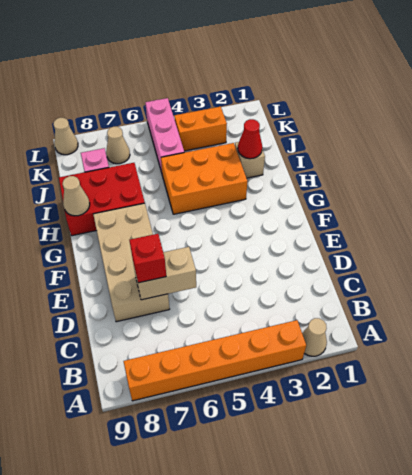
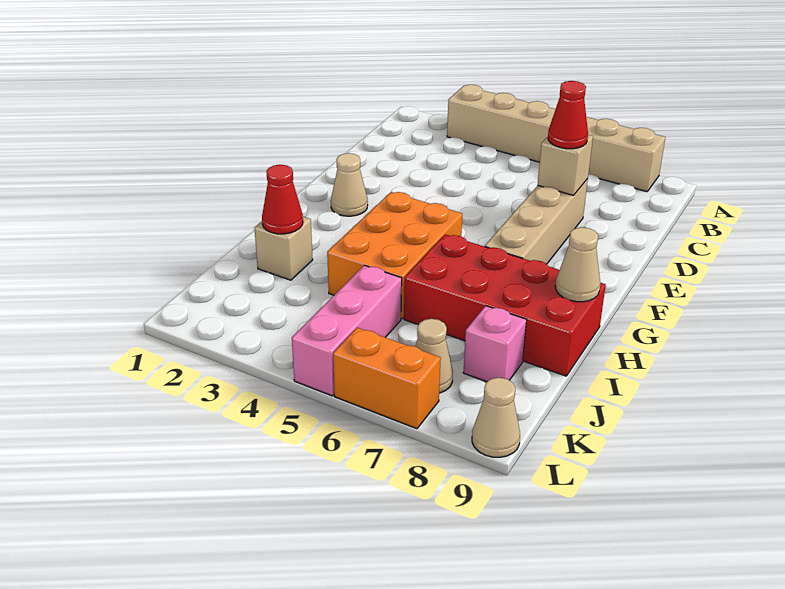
tan cone A2 level 1 -> tan cone F2 level 1
orange brick A3:A8 level 1 -> tan brick A3:A8 level 1
tan brick D6:D7 level 2 -> tan brick D7 level 2
tan brick D7:G8 level 1 -> tan brick D7:G7 level 1
red brick D7 level 3 -> red cone D7 level 3
orange brick H3:I5 level 1 -> orange brick G4:I5 level 1
red brick H7:I9 level 1 -> red brick H6:I9 level 1
orange brick K3:K4 level 1 -> orange brick L6:L7 level 1

